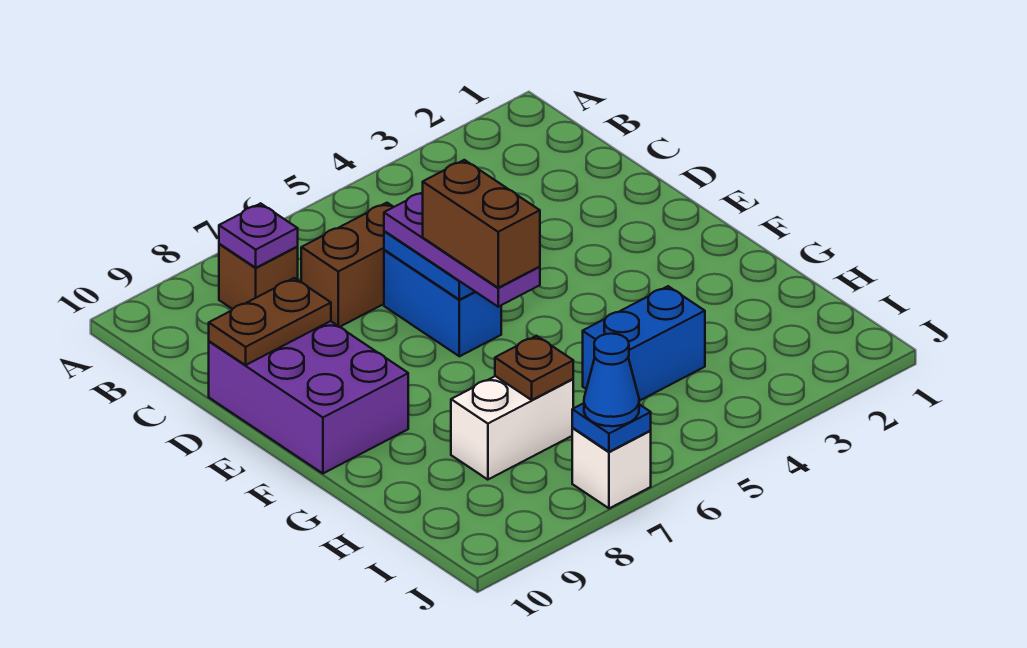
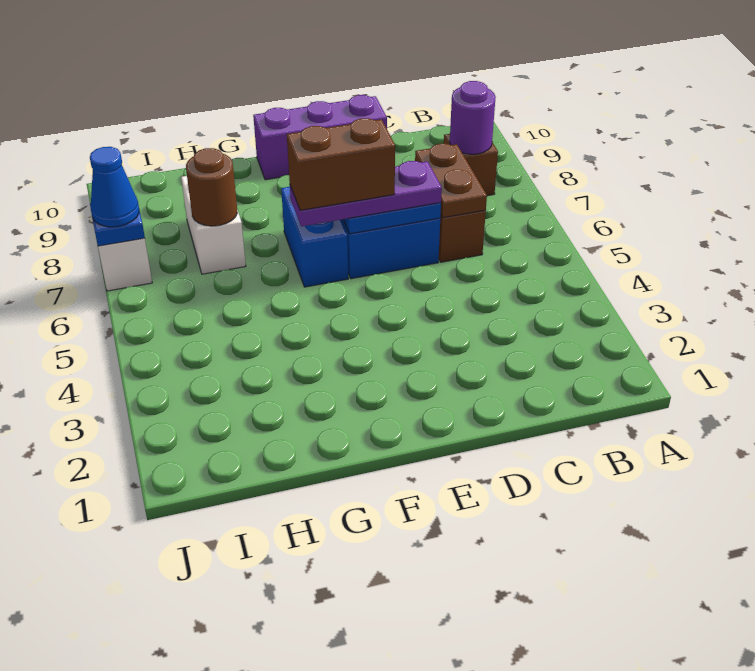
purple plate B8 level 2 -> purple round brick B8 level 2
purple brick D9:F10 level 1 -> purple brick D10:F10 level 1
brown plate D9:D10 level 2 -> brown plate C6:C7 level 2
blue brick H4:H5 level 1 -> blue brick F6:F7 level 1
brown plate H7 level 2 -> brown round brick H7 level 2

